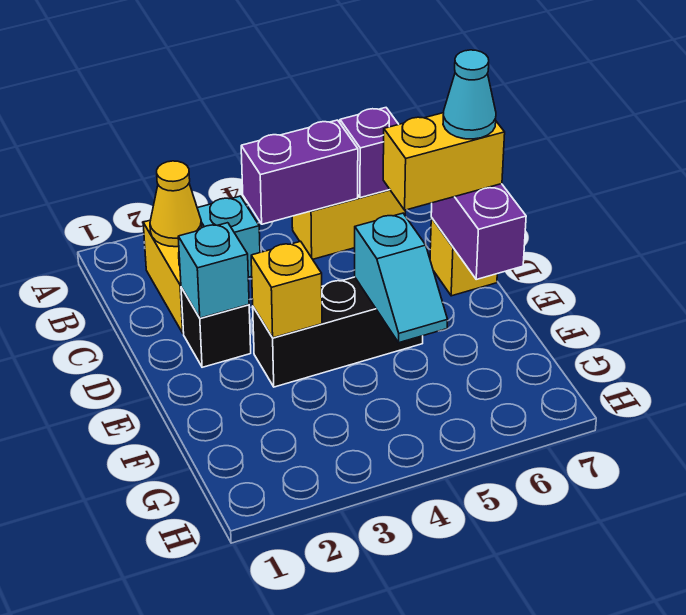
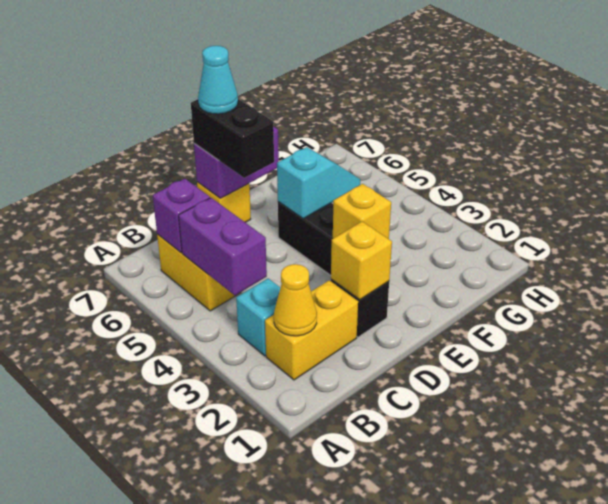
cyan brick D2 level 2 -> yellow brick D2 level 2
yellow brick D6:D7 level 3 -> black brick D6:D7 level 3

